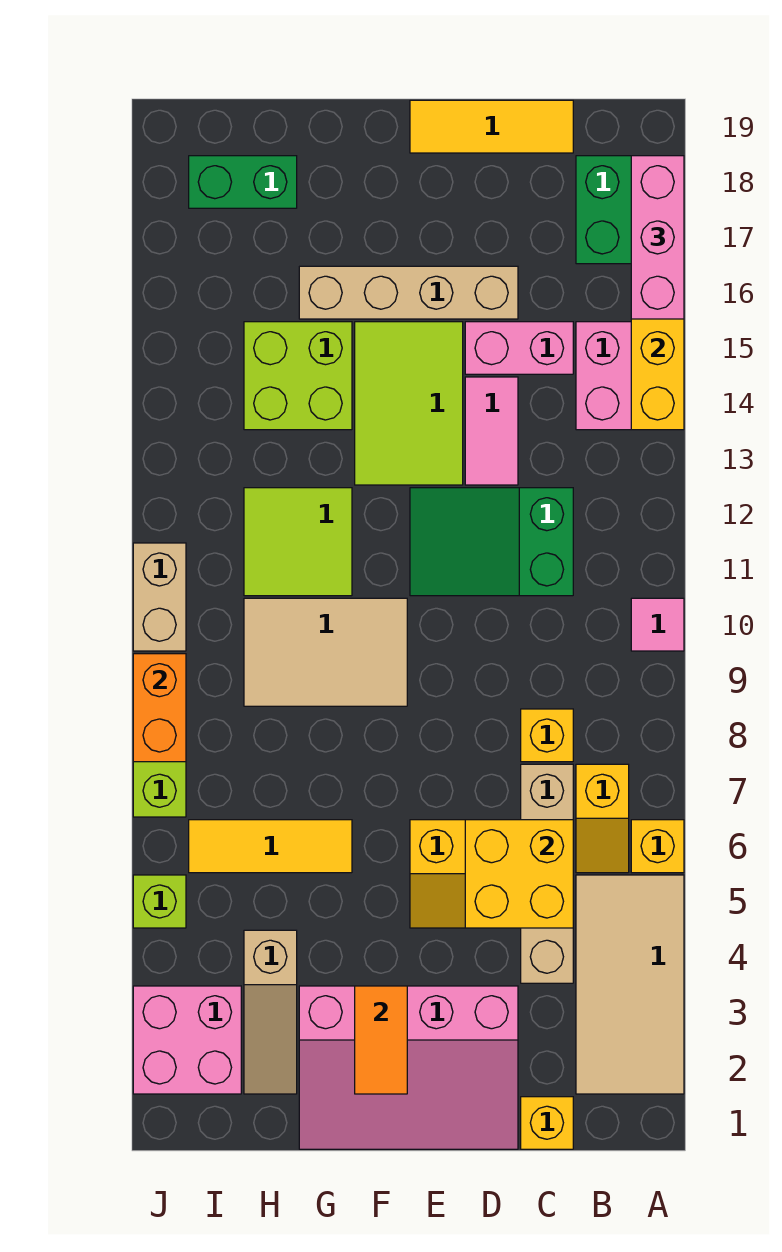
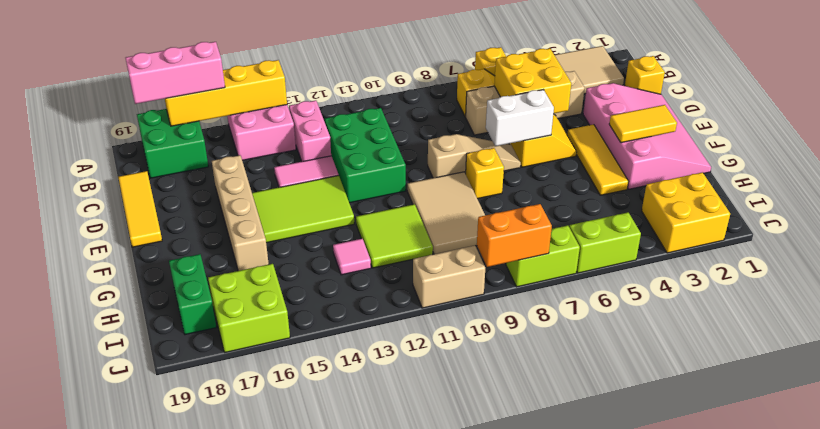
pink tile A10 level 1 -> pink tile H13 level 1
yellow brick C8 level 1 -> yellow brick F8 level 1
green slope C11:E12 level 1 top C -> green brick C11:E12 level 1
pink brick C15:D15 level 1 -> pink brick B13:C13 level 1
none -> white brick E6:E7 level 2
orange tile F2:F3 level 2 -> yellow tile F2:F3 level 2
yellow tile G6:I6 level 1 -> yellow tile E4:G4 level 1
lime brick G14:H15 level 1 -> lime brick I16:J17 level 1
tan slope H2:H4 level 1 top 4 -> tan slope E7:E9 level 1 top 9
pink brick I2:J3 level 1 -> yellow brick I2:J3 level 1
lime brick J5 level 1 -> lime brick J5:J6 level 1

